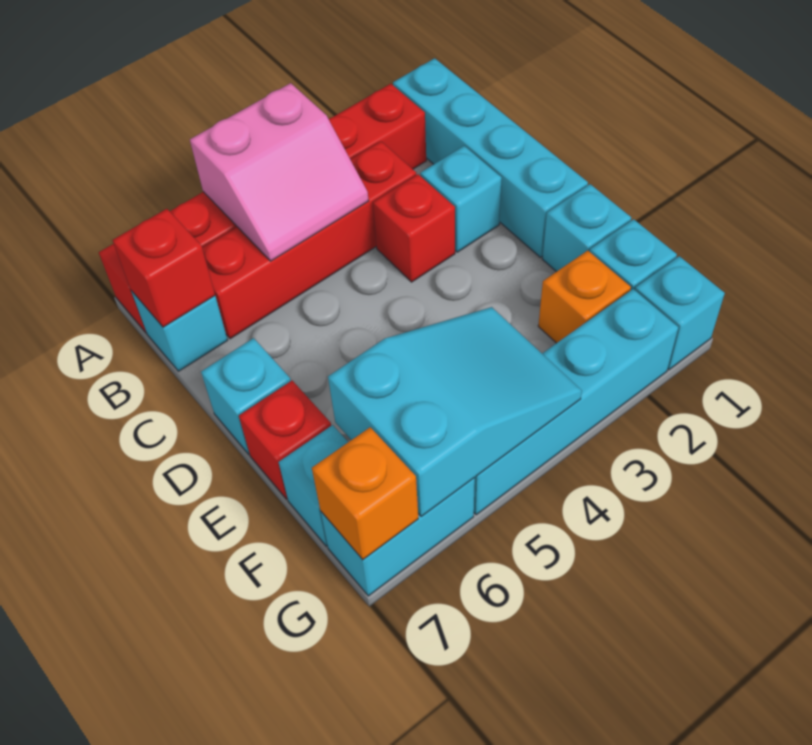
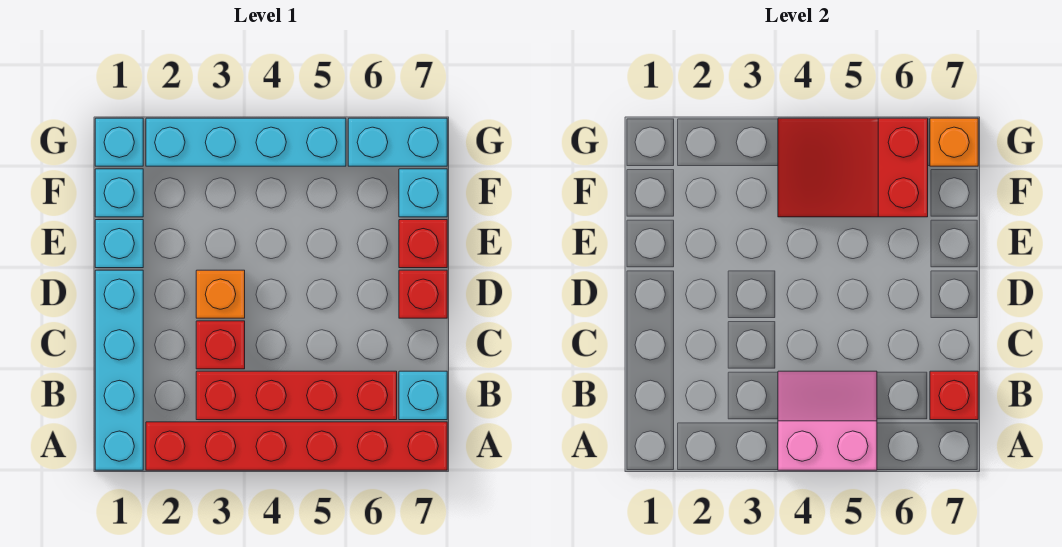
cyan brick C2 level 1 -> none
cyan brick D7 level 1 -> red brick D7 level 1
orange brick F2 level 1 -> orange brick D3 level 1
cyan slope F4:G6 level 2 top 6 -> red slope F4:G6 level 2 top 6

